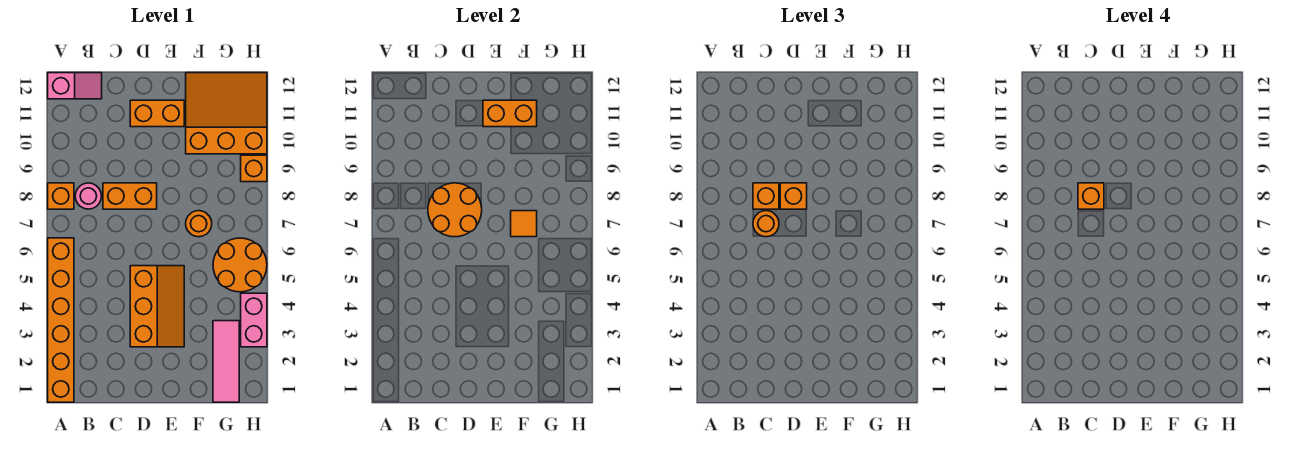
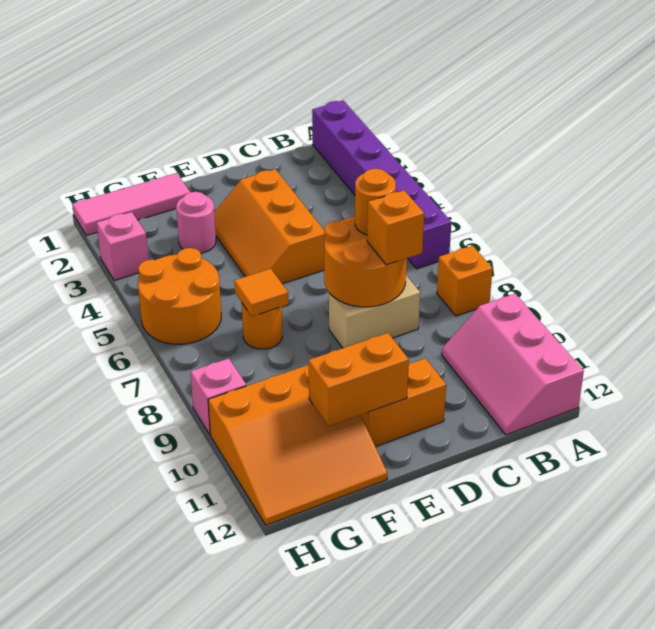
orange brick A1:A6 level 1 -> purple brick A1:A6 level 1
pink slope A12:B12 level 1 top A -> pink slope A10:B12 level 1 top A
pink round brick B8 level 1 -> pink round brick F3 level 1
orange brick C8:D8 level 1 -> tan brick C8:D8 level 1
orange brick C8 level 4 -> none
orange brick D8 level 3 -> none
pink tile G1:G3 level 1 -> pink tile F1:H1 level 1
pink brick H3:H4 level 1 -> pink brick H3 level 1
orange brick H9 level 1 -> pink brick H9 level 1

